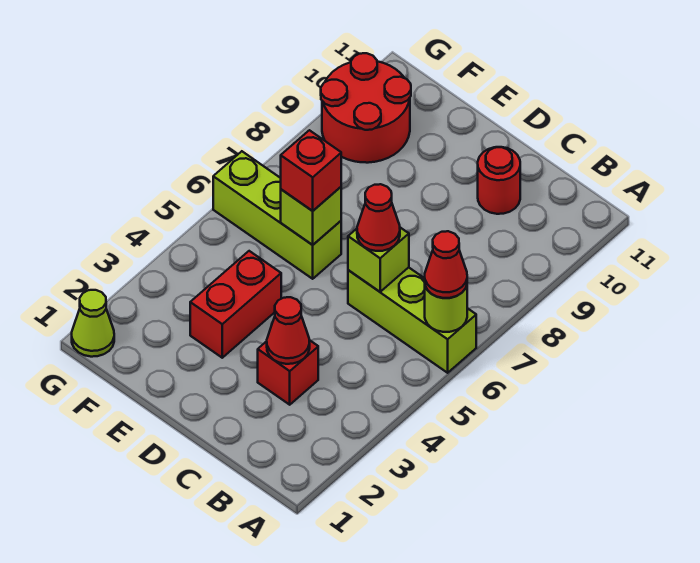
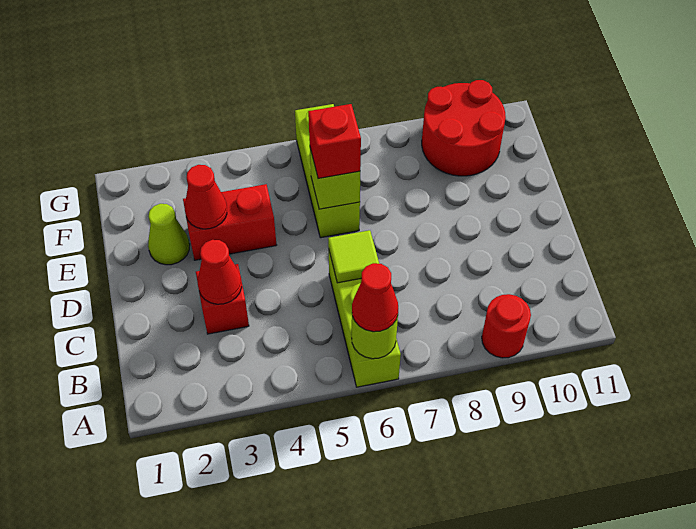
lime brick C6 level 2 -> lime tile C6 level 2
red cone C6 level 3 -> red cone E3 level 2
red round brick C10 level 1 -> red round brick A9 level 1
lime cone G1 level 1 -> lime cone E2 level 1

